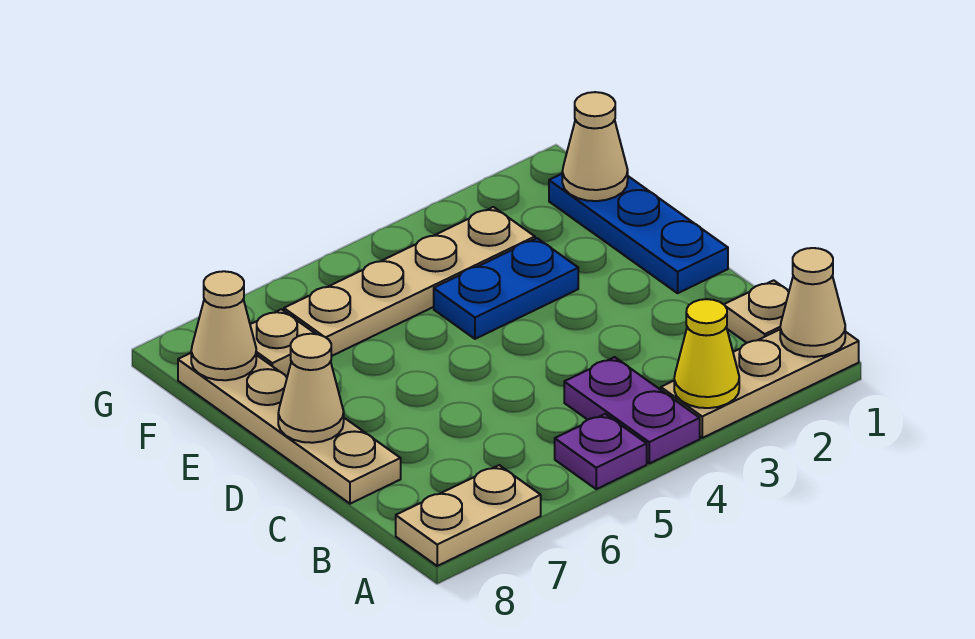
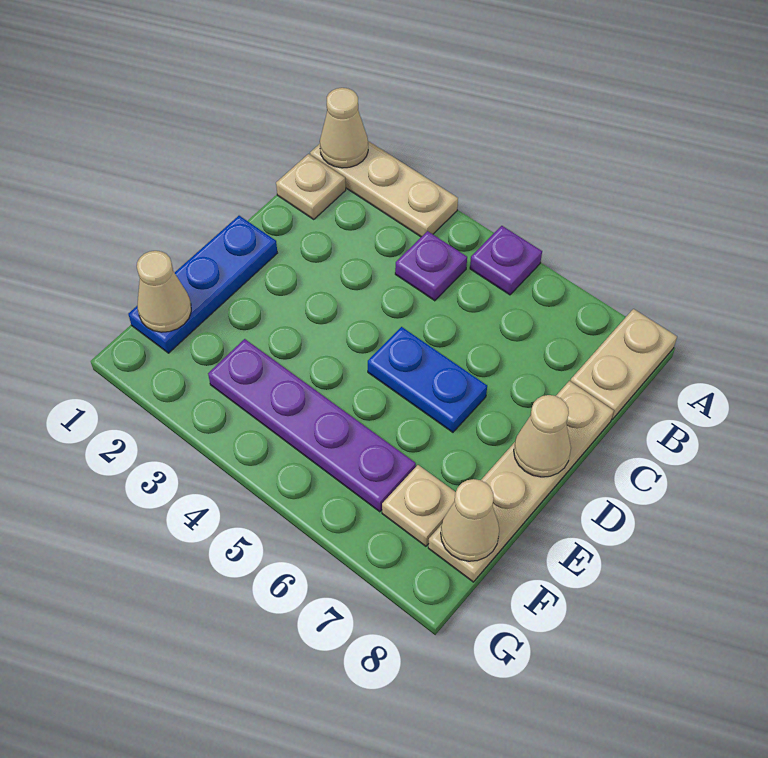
yellow cone A3 level 2 -> none
purple plate A4:B4 level 1 -> purple plate B4 level 1
tan plate A7:A8 level 1 -> tan plate A8:B8 level 1
blue plate E3:E4 level 1 -> blue plate D5:D6 level 1
tan plate F3:F6 level 1 -> purple plate F3:F6 level 1

